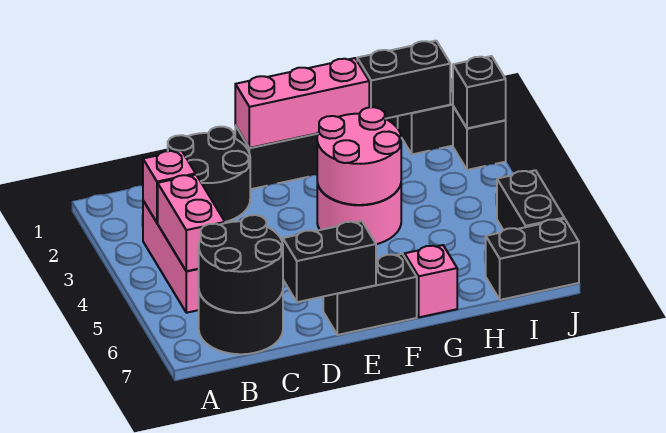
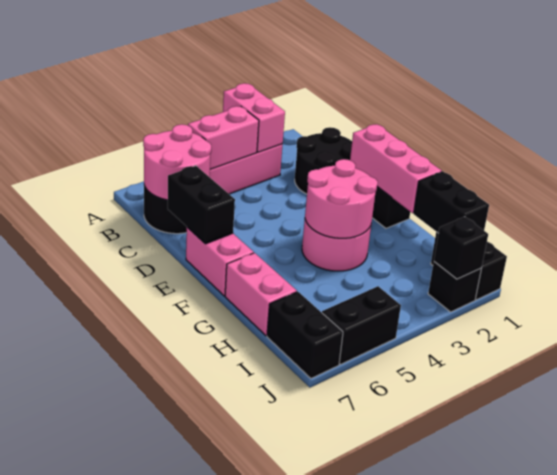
pink brick B3 level 2 -> pink brick A3:B3 level 2
black round brick B6:C7 level 2 -> pink round brick B6:C7 level 2
black brick E7:F7 level 1 -> pink brick E7:F7 level 1
pink brick G7 level 1 -> pink brick G7:H7 level 1

